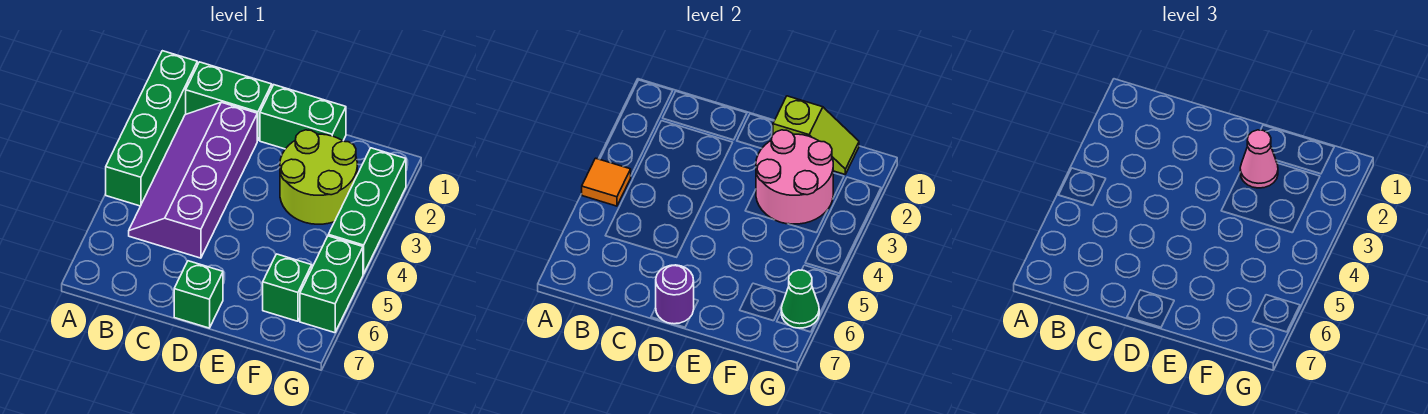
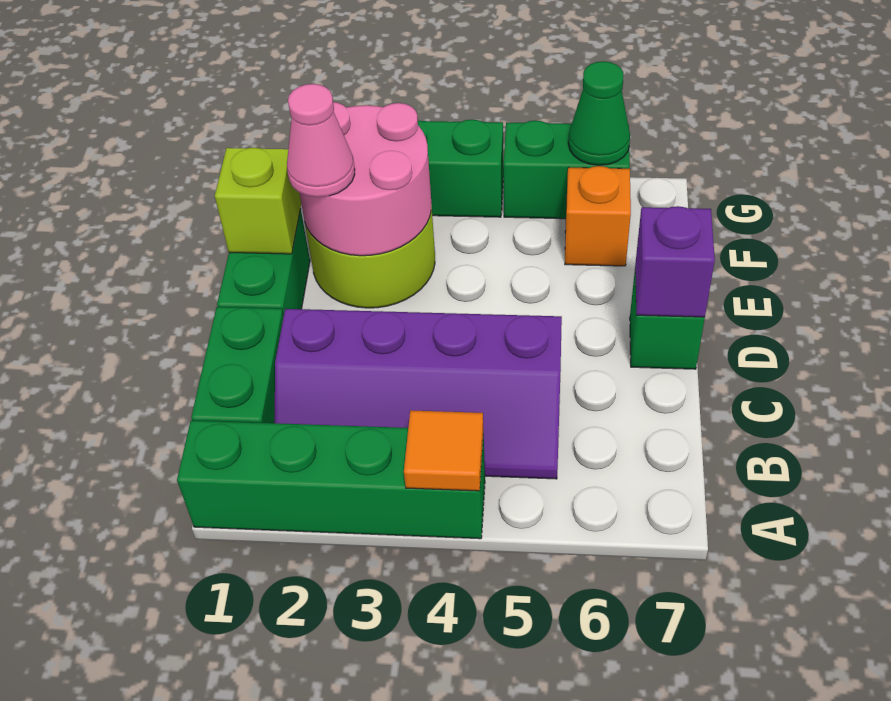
purple round brick D7 level 2 -> purple brick D7 level 2
green brick F6 level 1 -> orange brick F6 level 1

